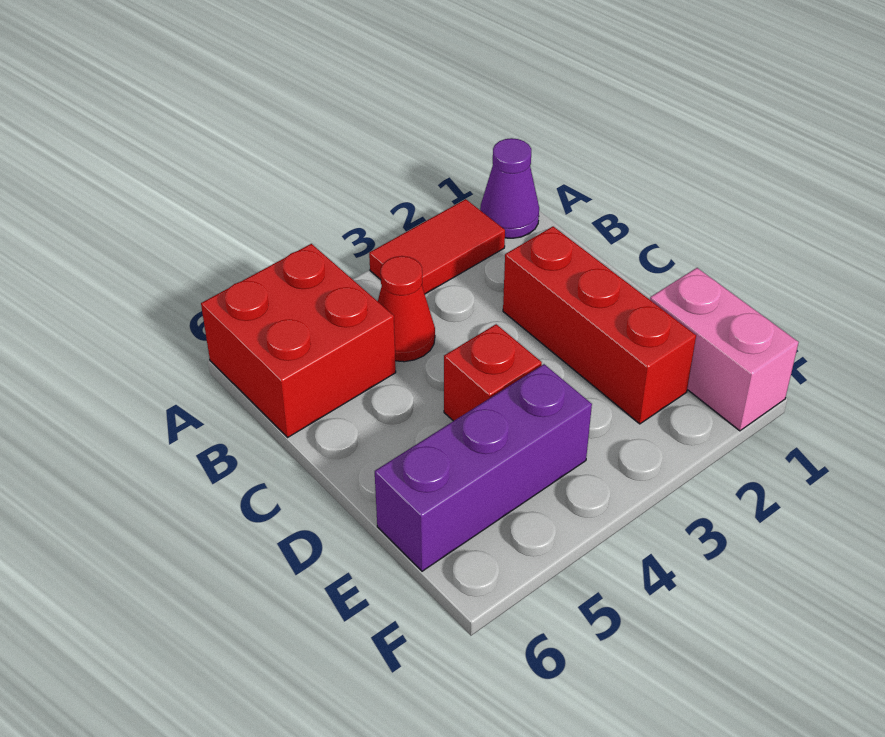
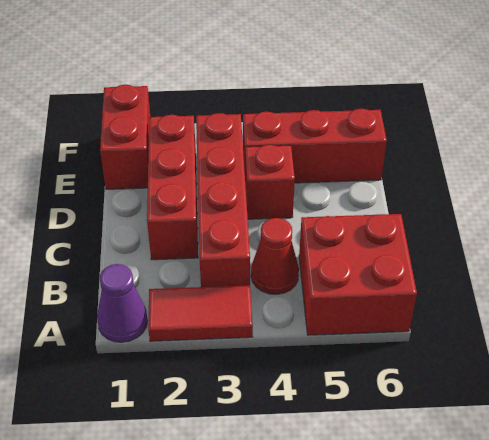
none -> red brick B3:E3 level 1
pink brick E1:F1 level 1 -> red brick E1:F1 level 1
purple brick E4:E6 level 1 -> red brick E4:E6 level 1

